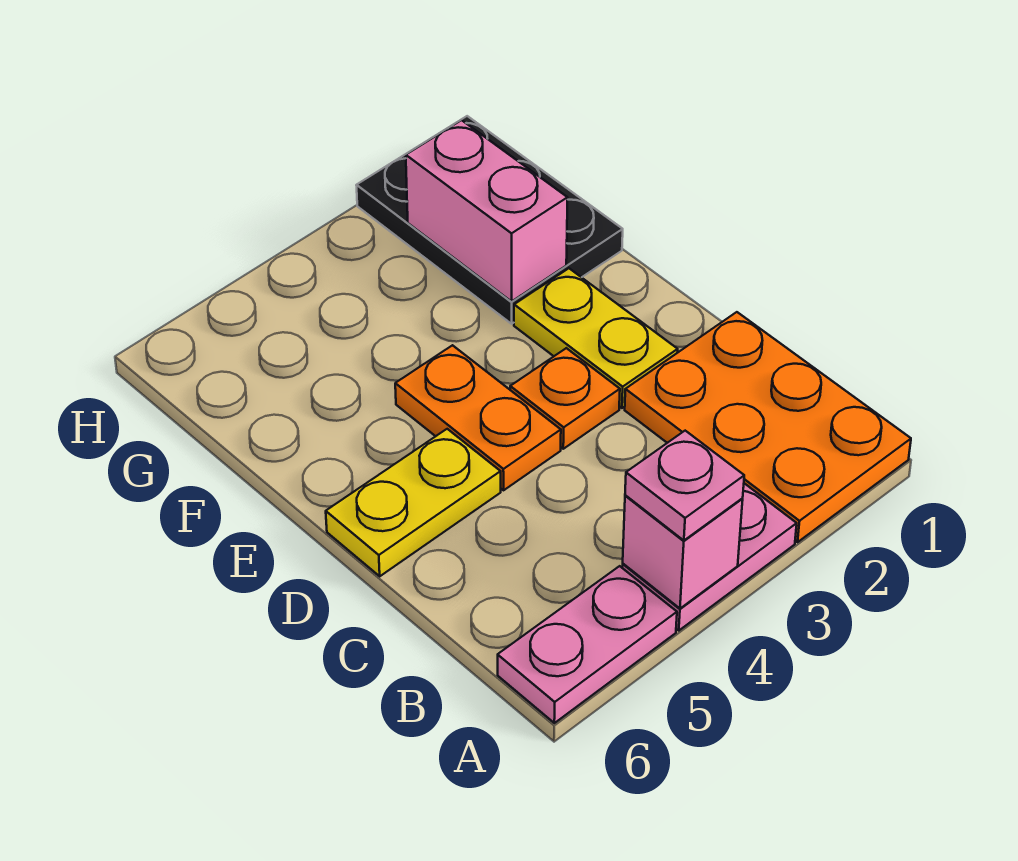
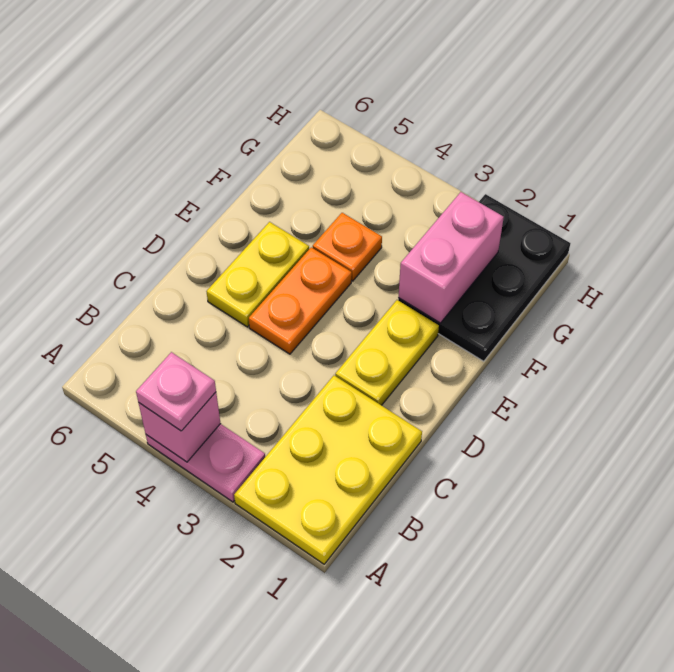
orange plate A1:C2 level 1 -> yellow plate A1:C2 level 1
pink plate A5:A6 level 1 -> none
orange plate D3 level 1 -> orange plate F4 level 1
yellow plate D5:D6 level 1 -> yellow plate D5:E5 level 1

